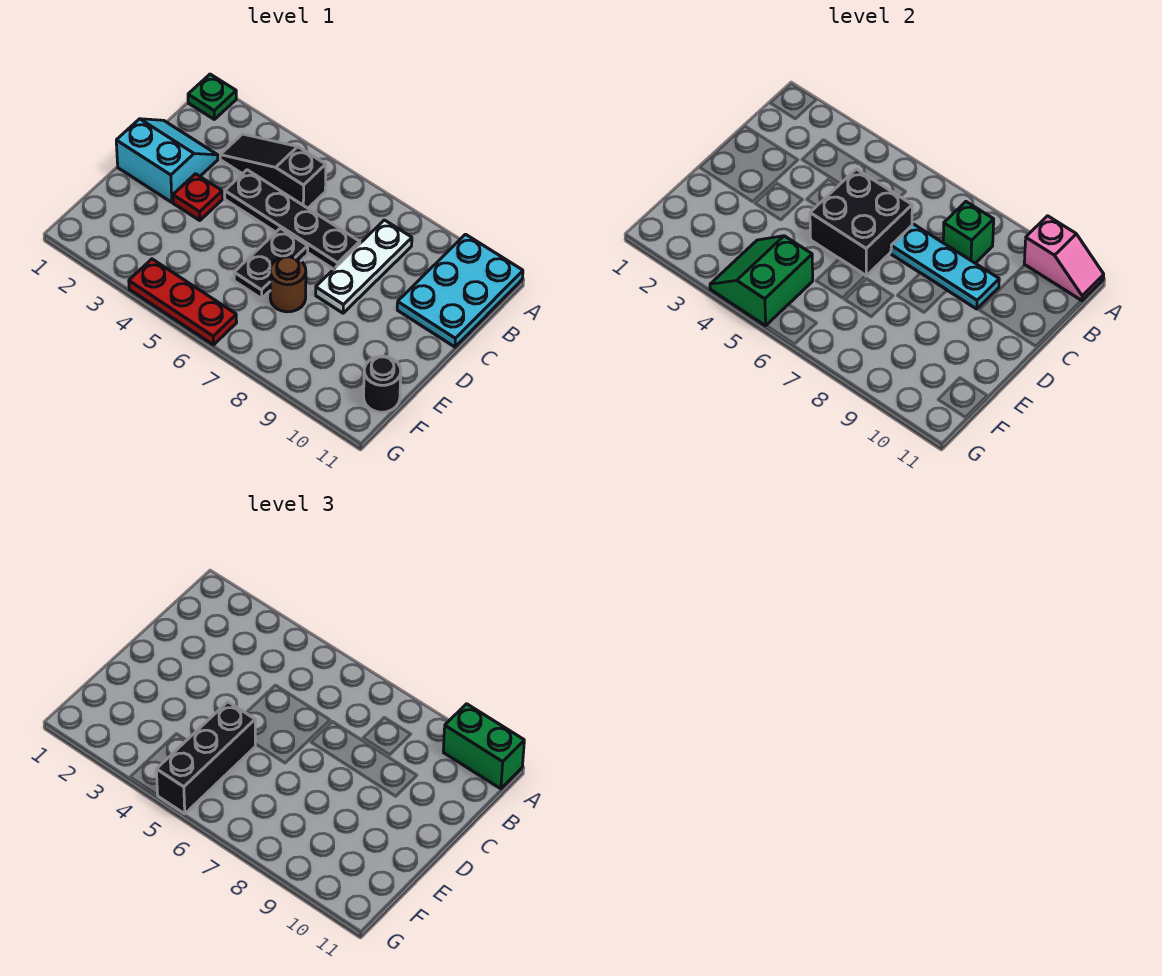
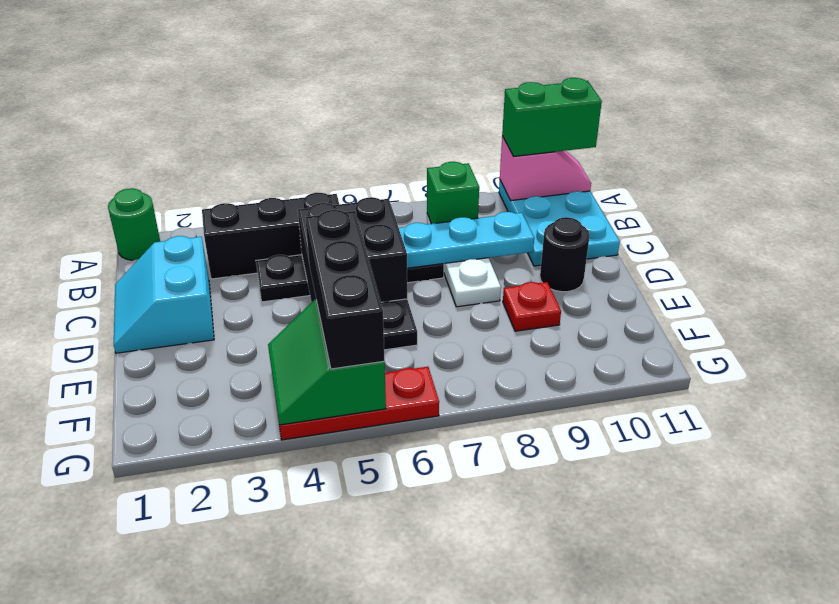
green plate A1 level 1 -> green round brick A1 level 1
black slope B3:B5 level 1 top 5 -> black brick B3:B5 level 1
cyan slope C1:D2 level 1 top D -> cyan slope C1:D2 level 1 top 2
red plate D3 level 1 -> red plate E9 level 1
brown round brick E7 level 1 -> none
black round brick F11 level 1 -> black round brick D10 level 1

